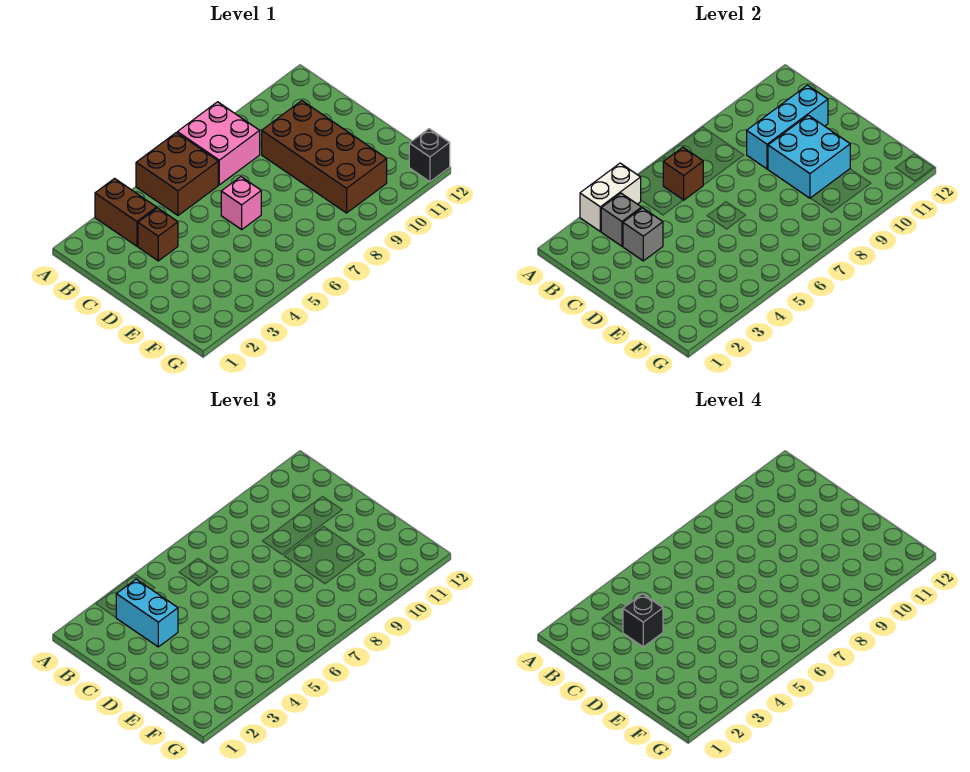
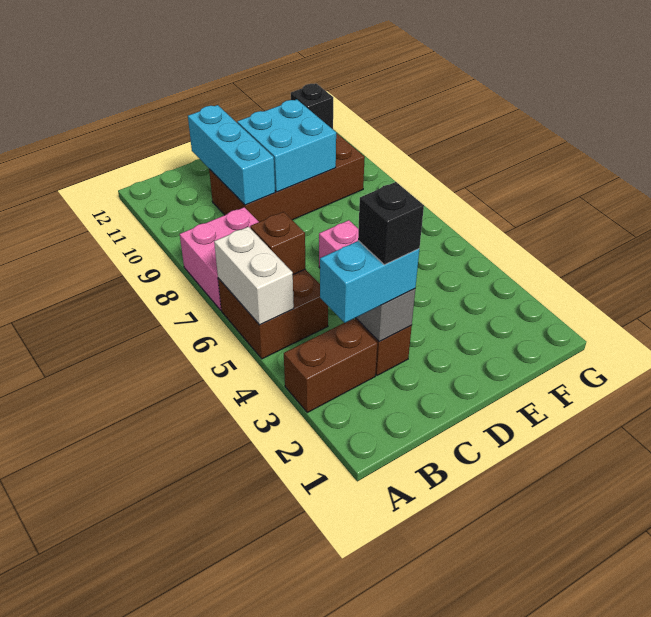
white brick A3:A4 level 2 -> white brick A5:A6 level 2
grey brick B3 level 2 -> none

